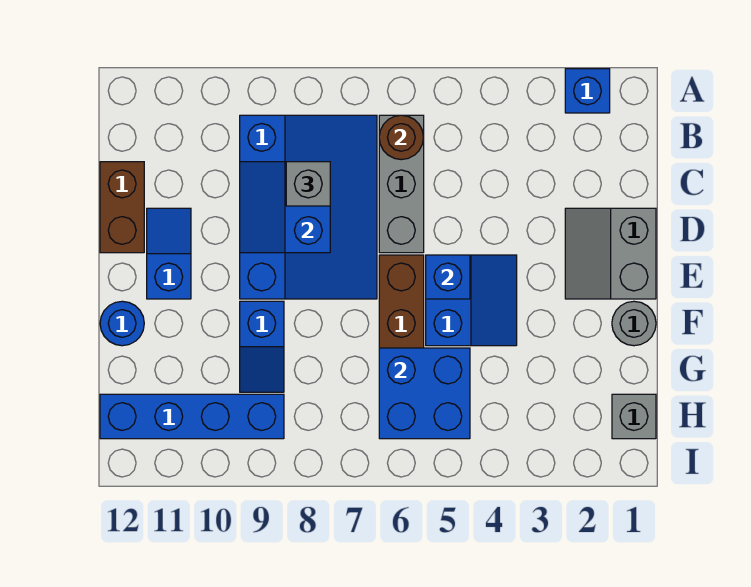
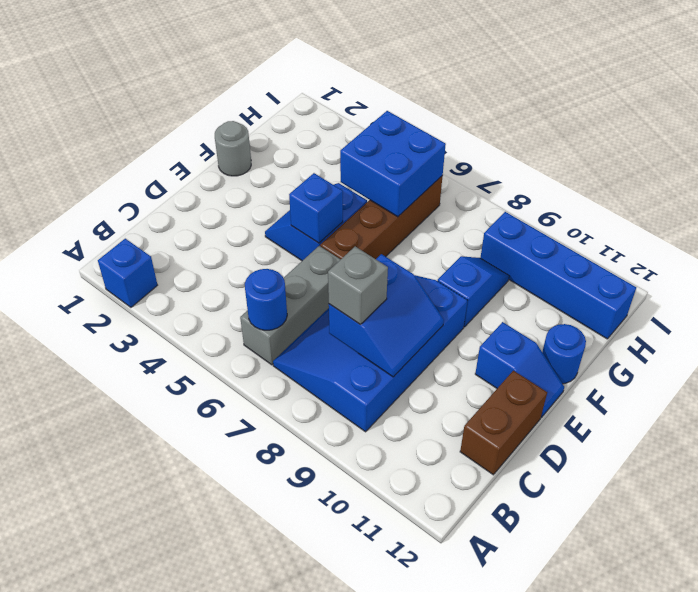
brown round brick B6 level 2 -> blue round brick B6 level 2
grey slope D1:E2 level 1 top 1 -> none
blue slope D11:E11 level 1 top E -> blue slope E11:E12 level 1 top 11
grey brick H1 level 1 -> none

